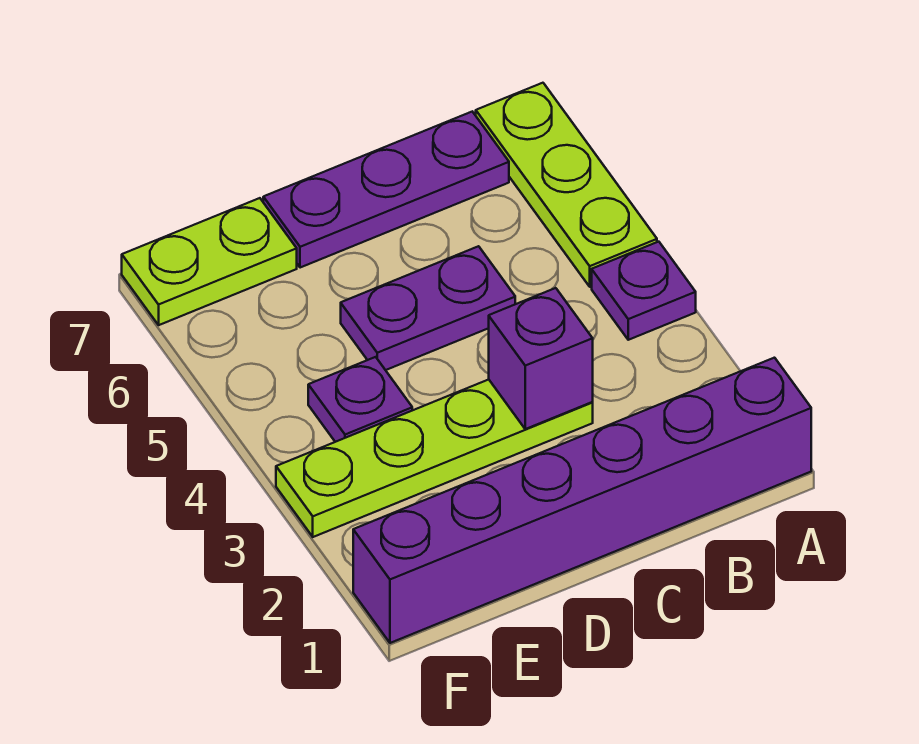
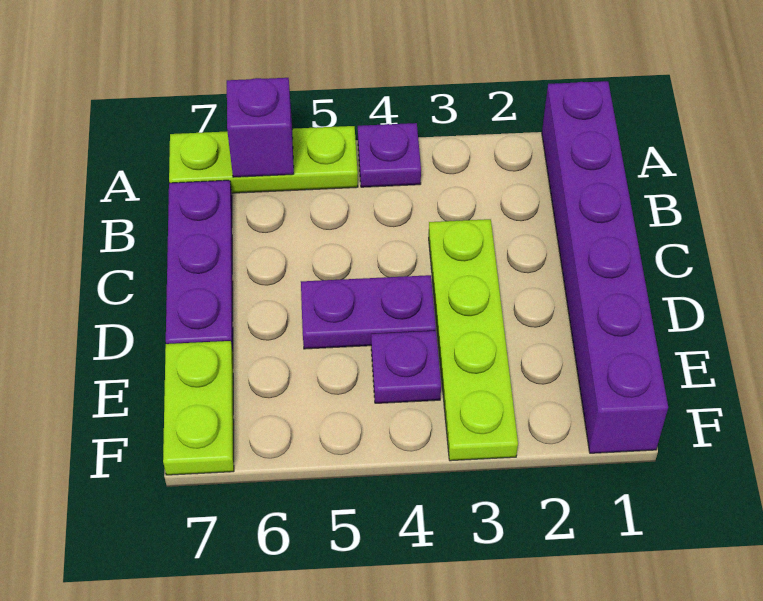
purple brick C3 level 2 -> purple brick A6 level 2
purple plate C5:D5 level 1 -> purple plate D4:D5 level 1

